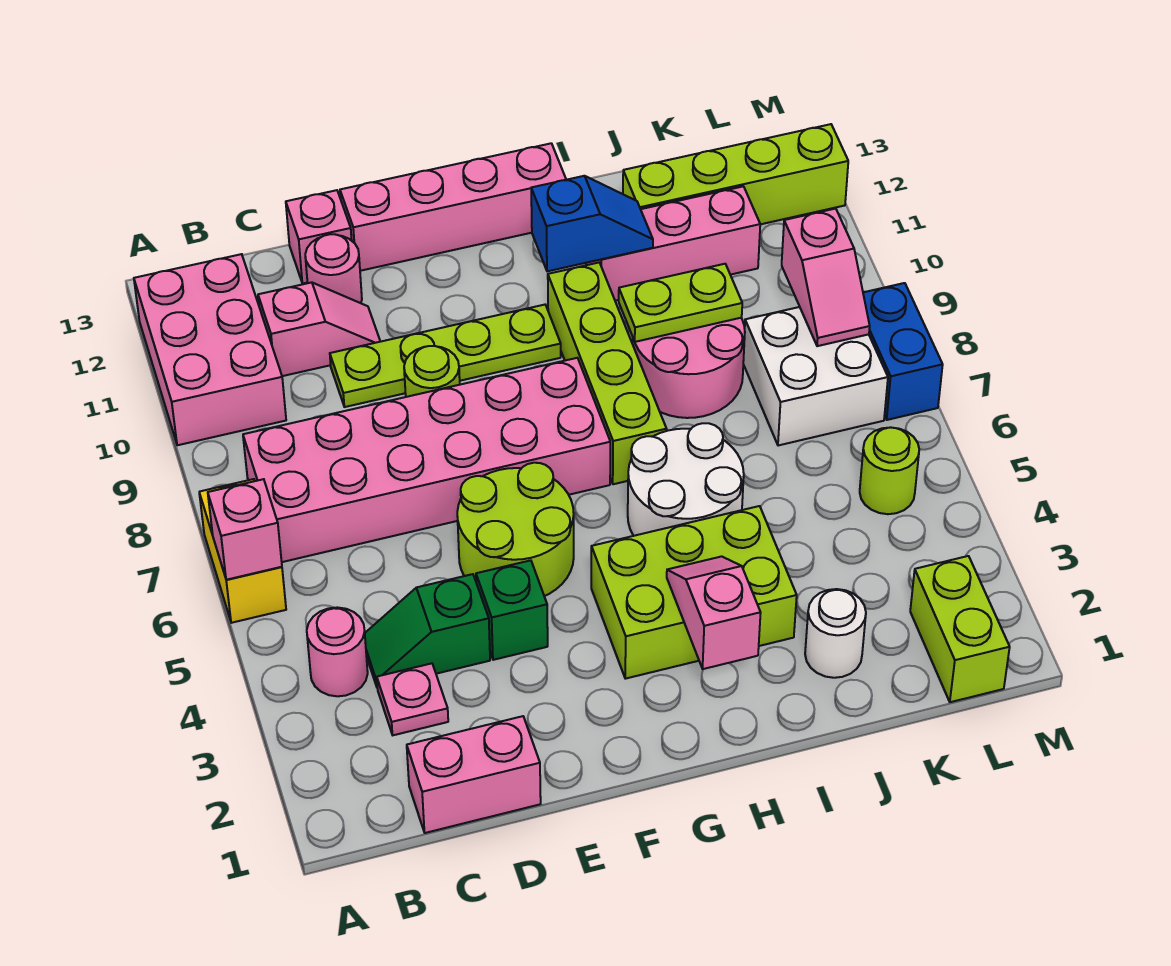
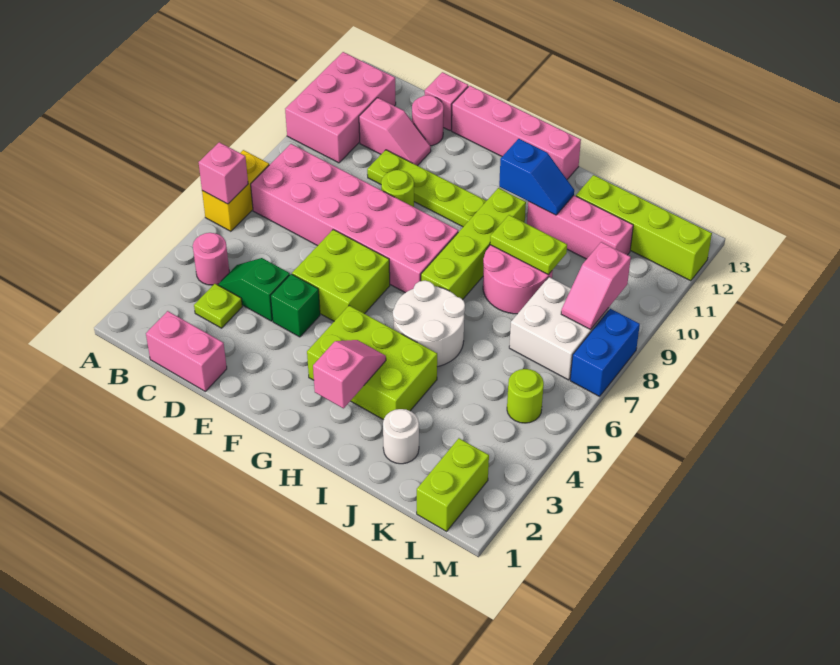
pink plate C3 level 1 -> lime plate C3 level 1
lime round brick E5:F6 level 1 -> lime brick E5:F6 level 1

